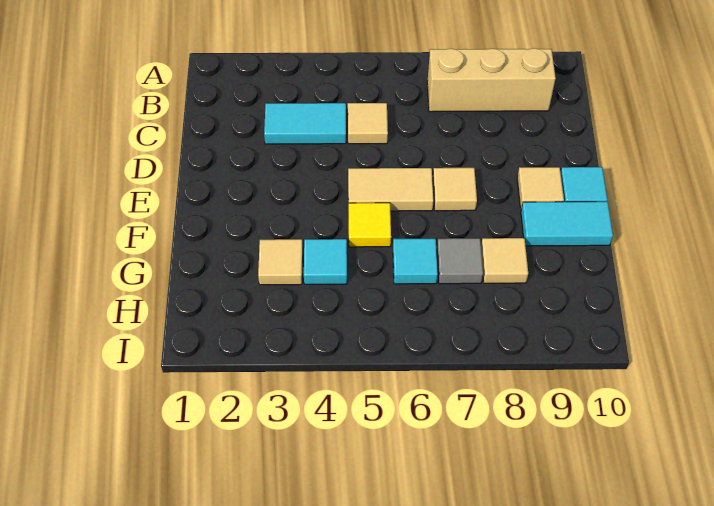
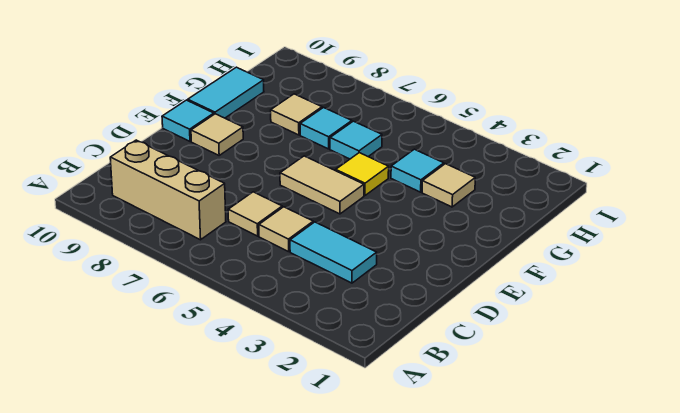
tan tile E7 level 1 -> tan tile C6 level 1
cyan tile F9:F10 level 1 -> cyan tile F10:G10 level 1
grey tile G7 level 1 -> cyan tile G7 level 1

